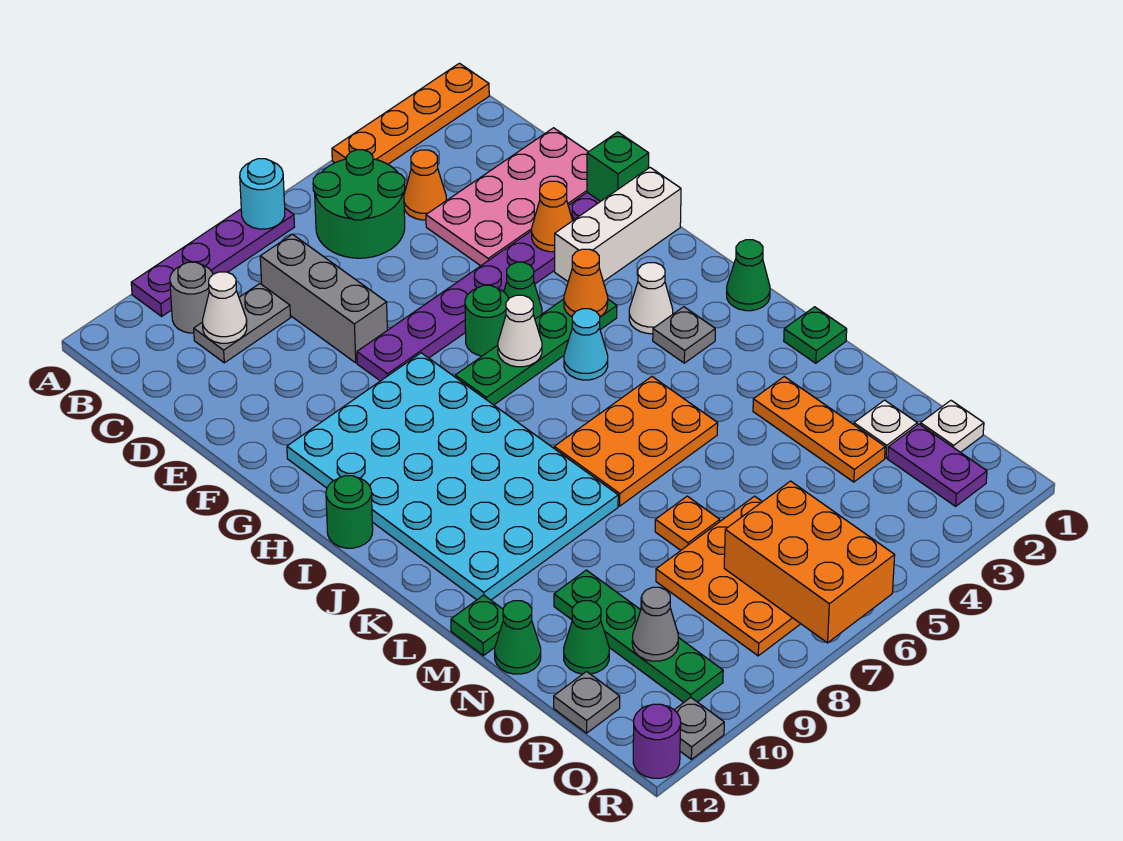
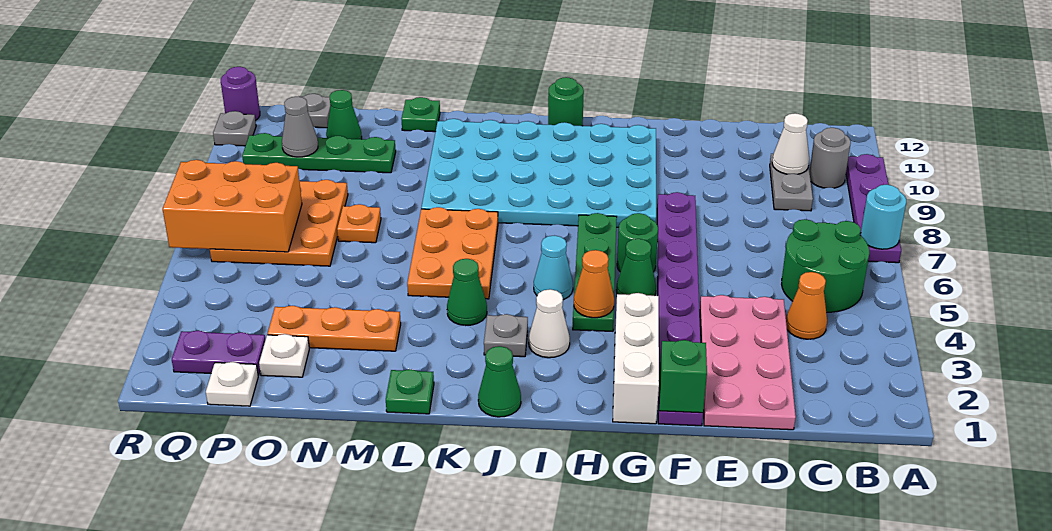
orange plate A1:A4 level 1 -> none
grey brick C8:E8 level 1 -> none
orange cone F3 level 2 -> none
white cone H6 level 2 -> none
green cone N12 level 1 -> green cone K4 level 1

